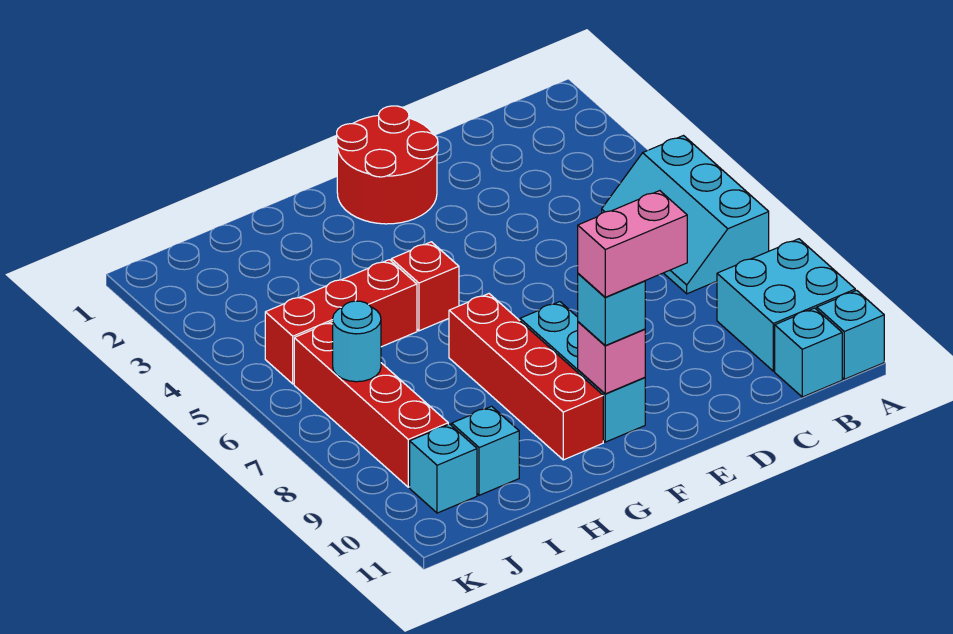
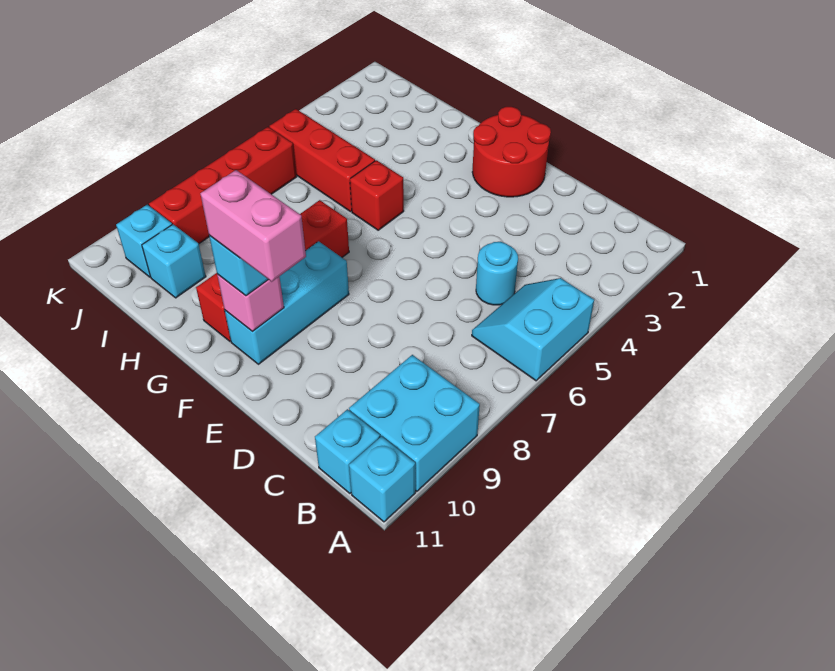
cyan slope A5:B7 level 1 top A -> cyan slope A5:B6 level 1 top A
cyan round brick J7 level 2 -> cyan round brick C5 level 1

